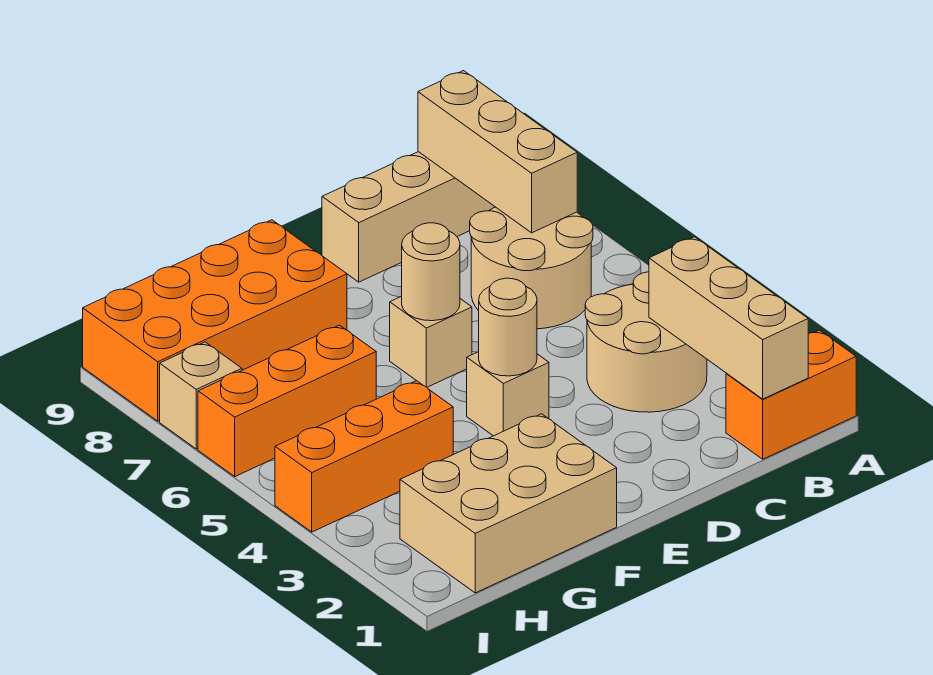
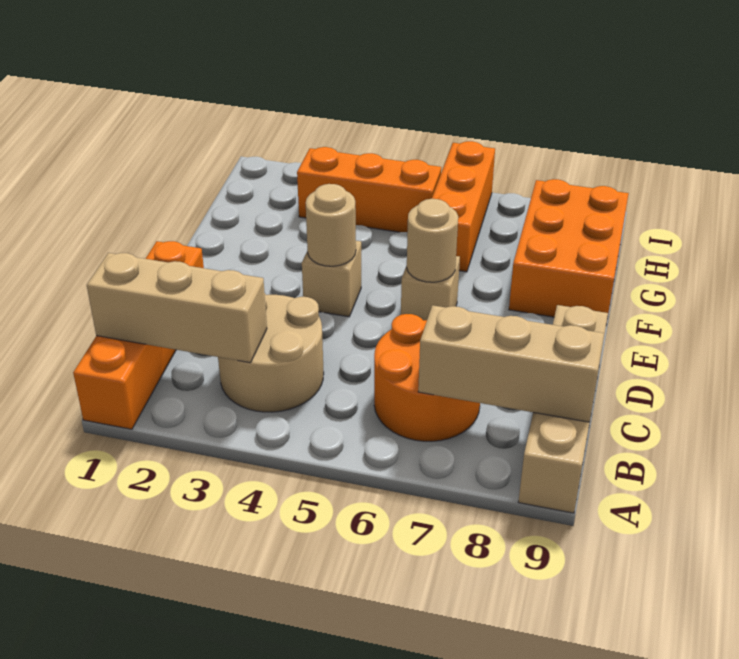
orange brick A1:B1 level 1 -> orange brick A1:D1 level 1
tan round brick B6:C7 level 1 -> orange round brick B6:C7 level 1
tan brick F1:H2 level 1 -> none
orange brick F8:I9 level 1 -> orange brick F8:H9 level 1
orange brick G4:I4 level 1 -> orange brick H3:H5 level 1
tan brick I7 level 1 -> none

